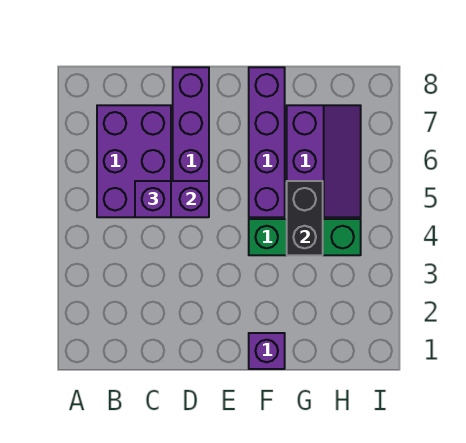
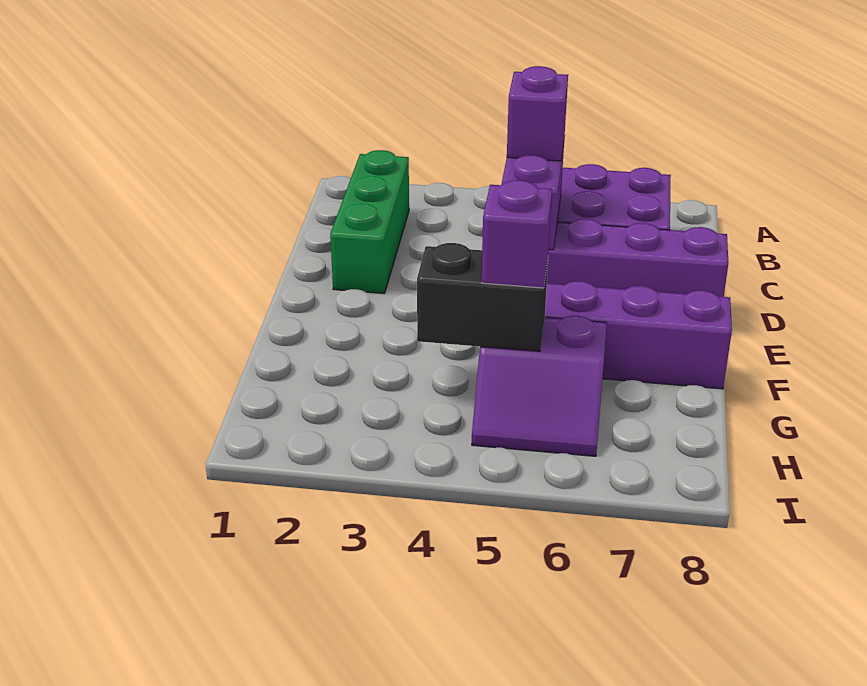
purple brick F1 level 1 -> purple brick G5 level 3
green brick F4:H4 level 1 -> green brick B2:D2 level 1
purple slope G5:H7 level 1 top G -> purple slope G5:H6 level 1 top G

